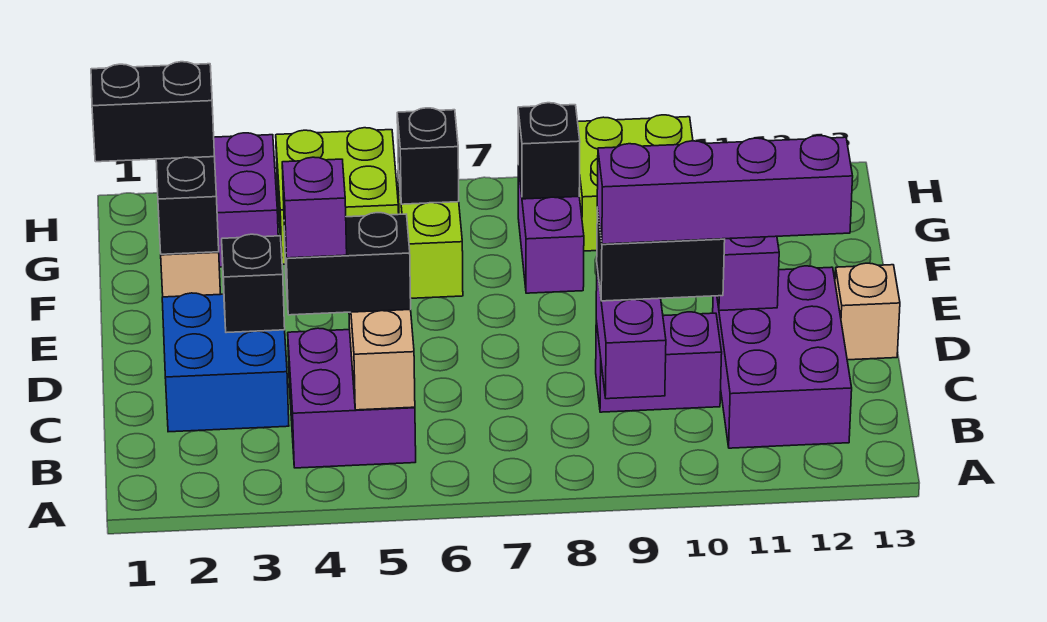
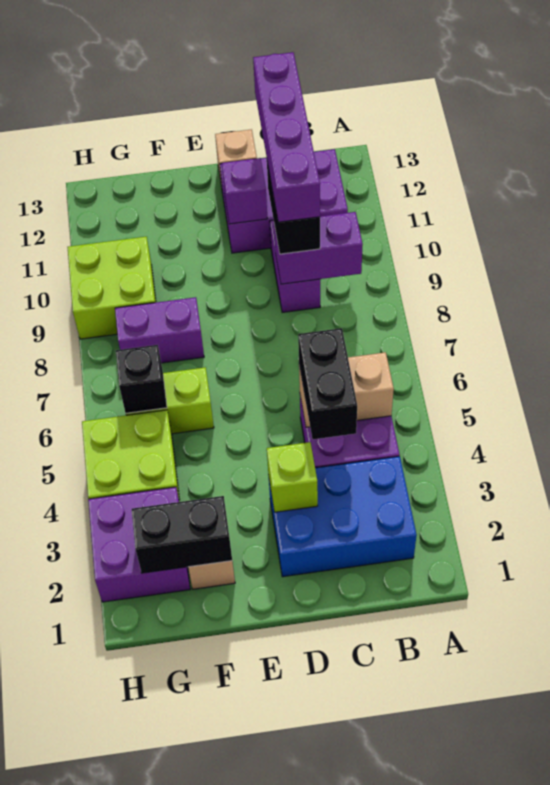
blue brick C2:D3 level 1 -> blue brick B2:D3 level 1
purple brick C4 level 4 -> none
black brick D3 level 2 -> lime brick D3 level 2
black brick G1:G2 level 3 -> none
black brick G8 level 2 -> none

